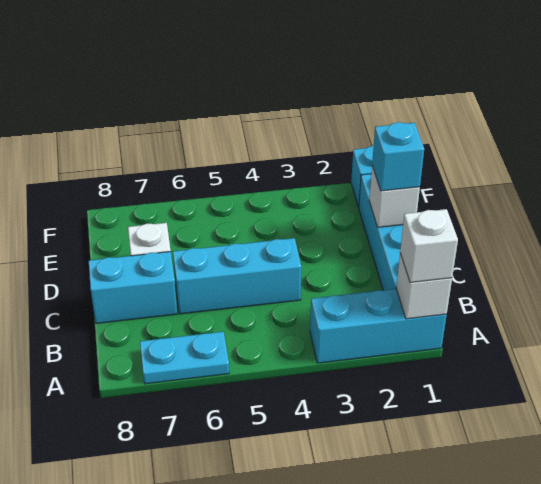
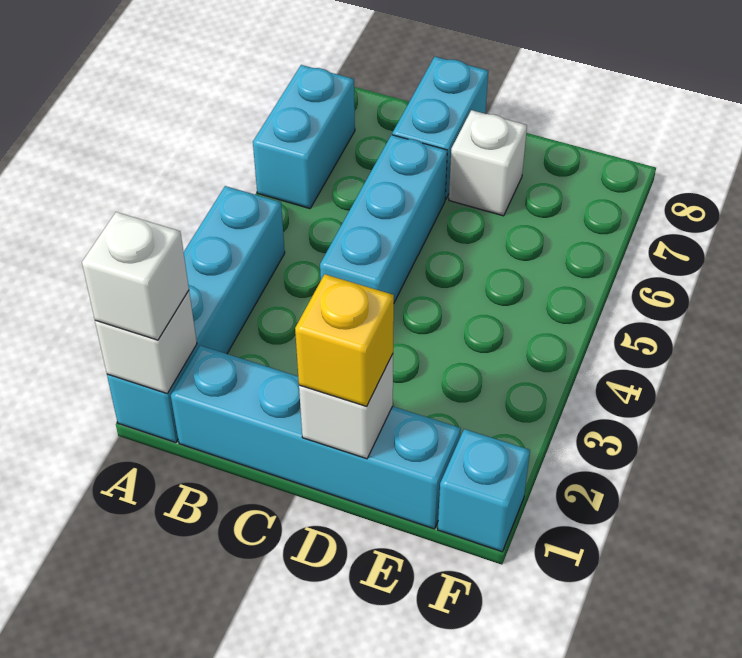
cyan brick A1:A3 level 1 -> cyan brick A1:A4 level 1
cyan plate A6:A7 level 1 -> cyan brick A6:A7 level 1
cyan brick D1 level 3 -> yellow brick D1 level 3

